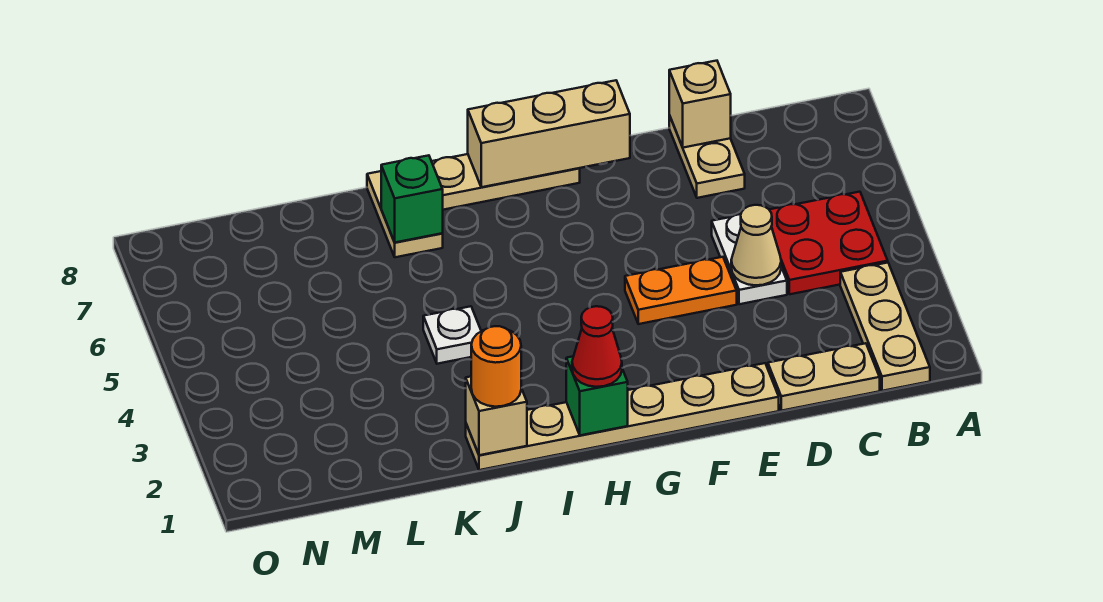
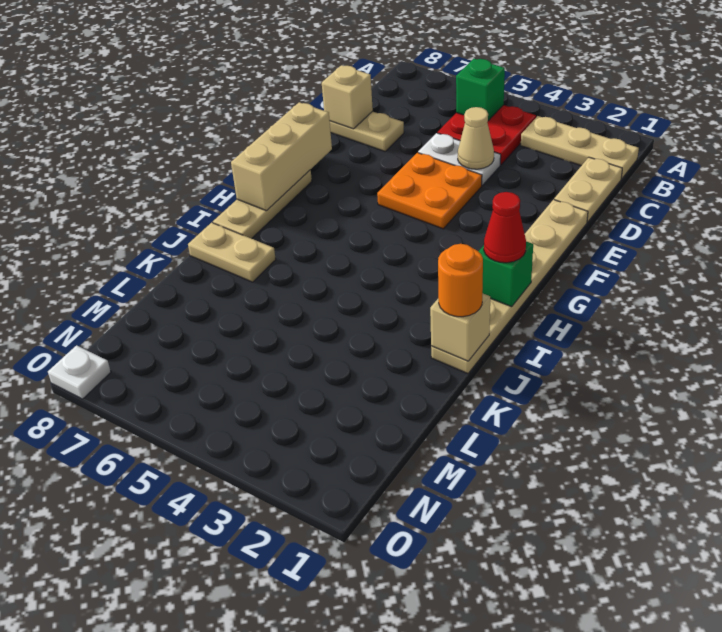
orange plate E4:F4 level 1 -> orange plate E4:F5 level 1
white plate J4 level 1 -> white plate O8 level 1
green brick J7 level 2 -> green brick B5 level 2

